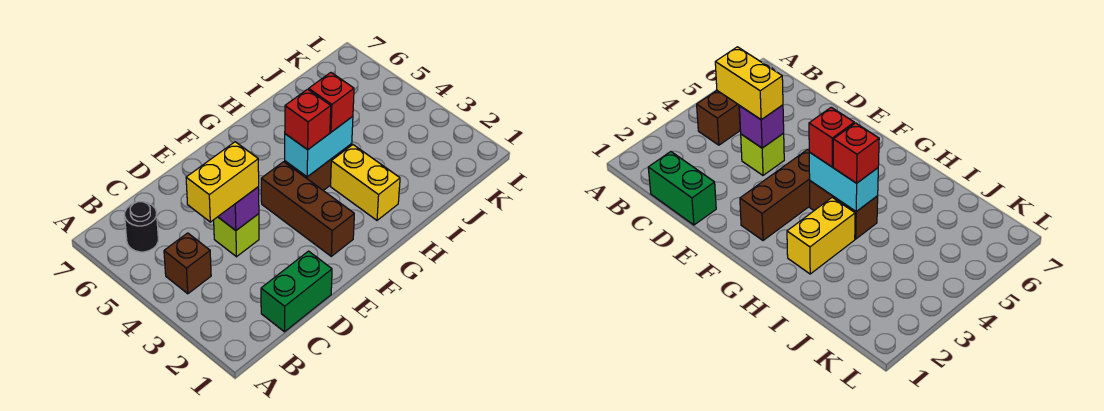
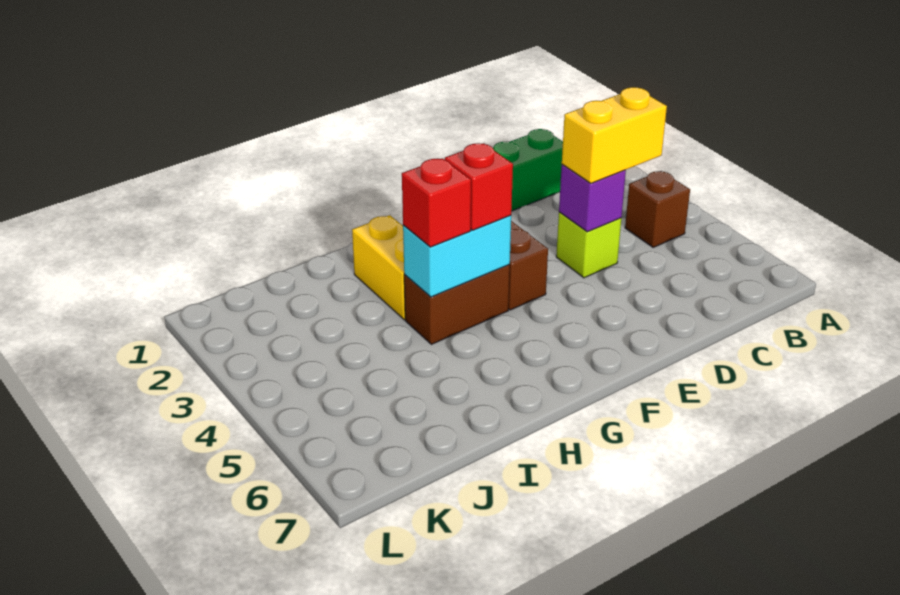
black round brick B6 level 1 -> none

